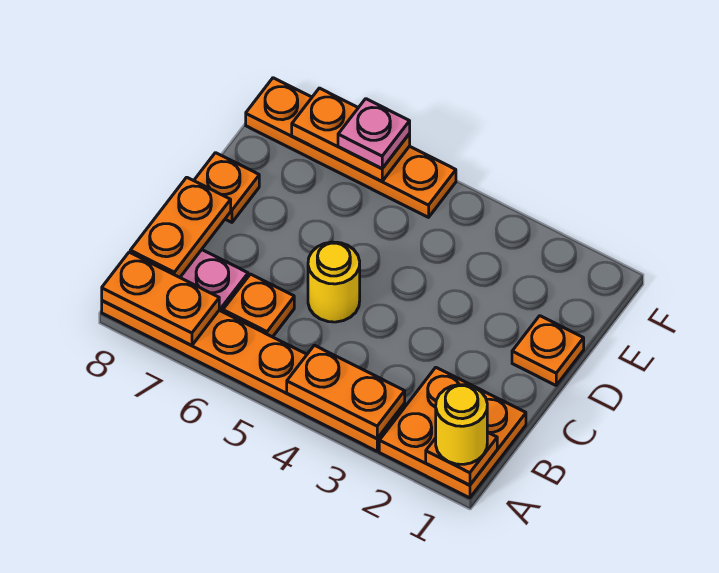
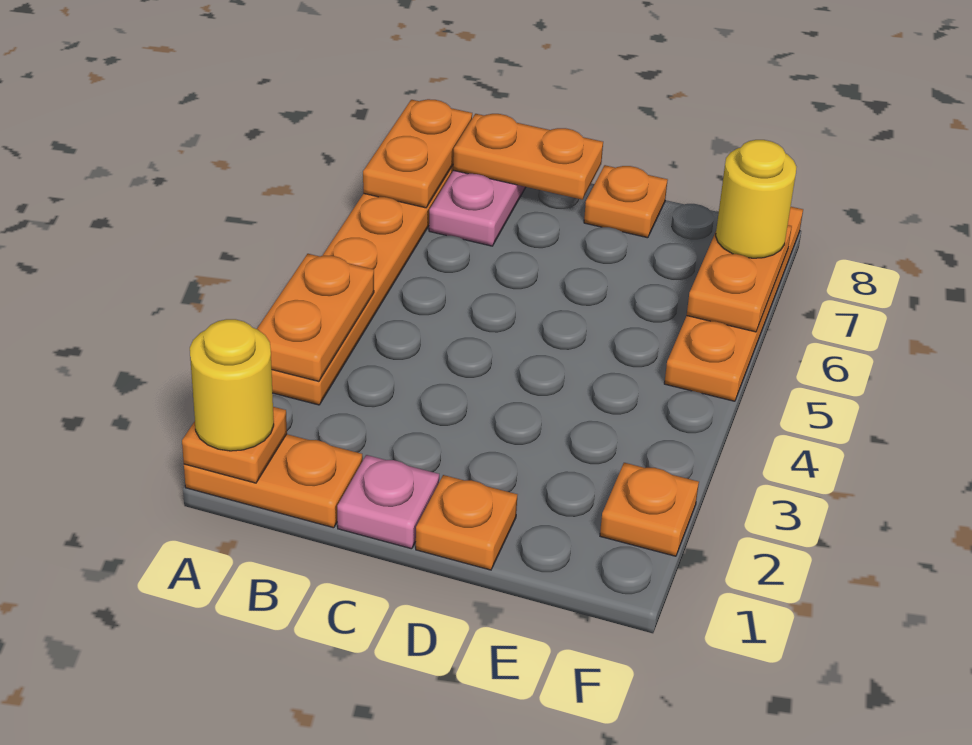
orange plate A1:B2 level 1 -> orange plate A1:B1 level 1
orange plate B6 level 1 -> orange plate F2 level 1
yellow round brick C5 level 1 -> yellow round brick F7 level 3
pink plate F6 level 3 -> pink plate C1 level 1

